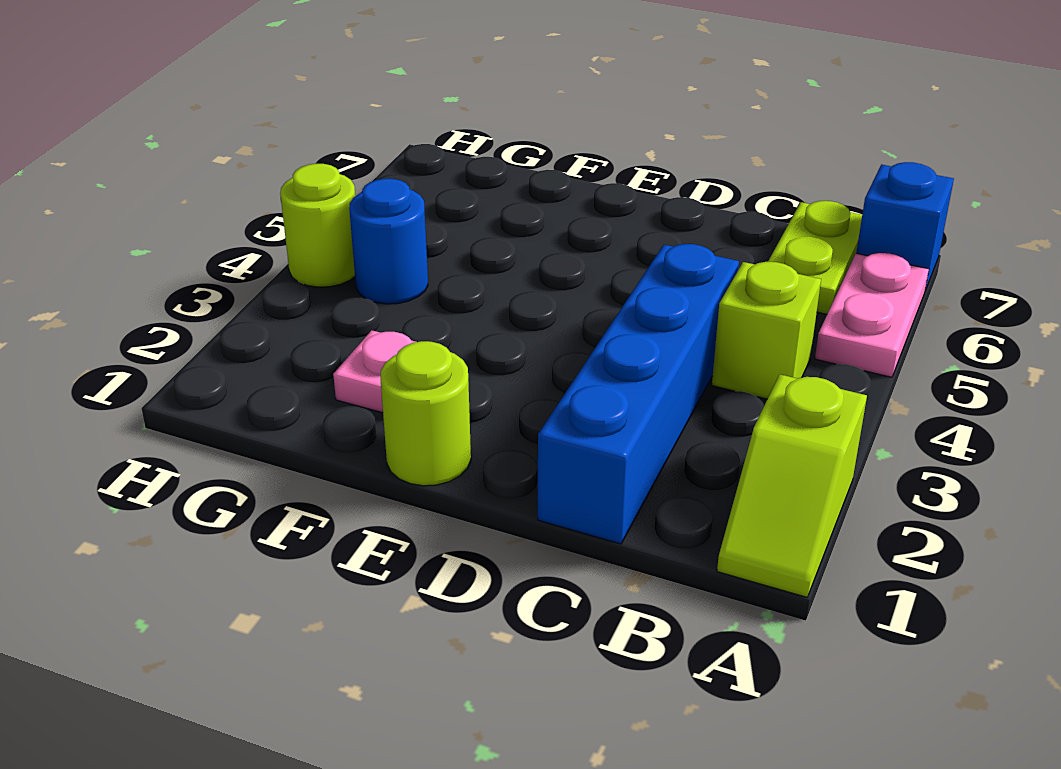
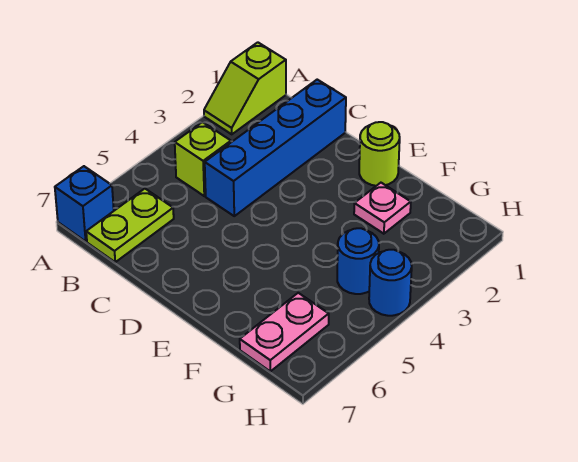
lime slope A1:A2 level 1 top 2 -> lime slope A1:A2 level 1 top 1
pink plate A5:A6 level 1 -> pink plate G6:G7 level 1
lime round brick H4 level 1 -> blue round brick H4 level 1

